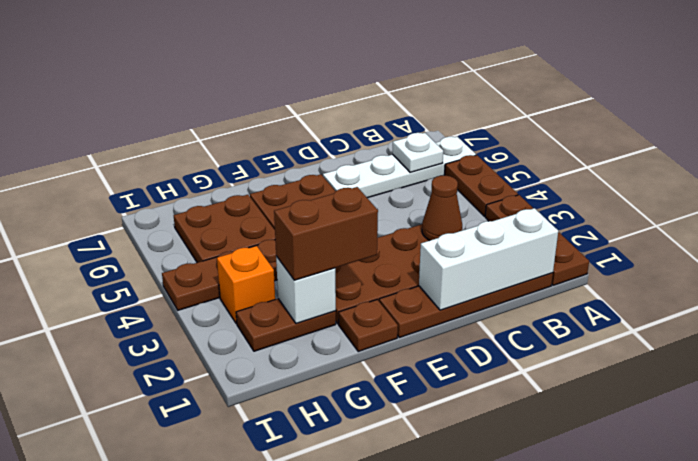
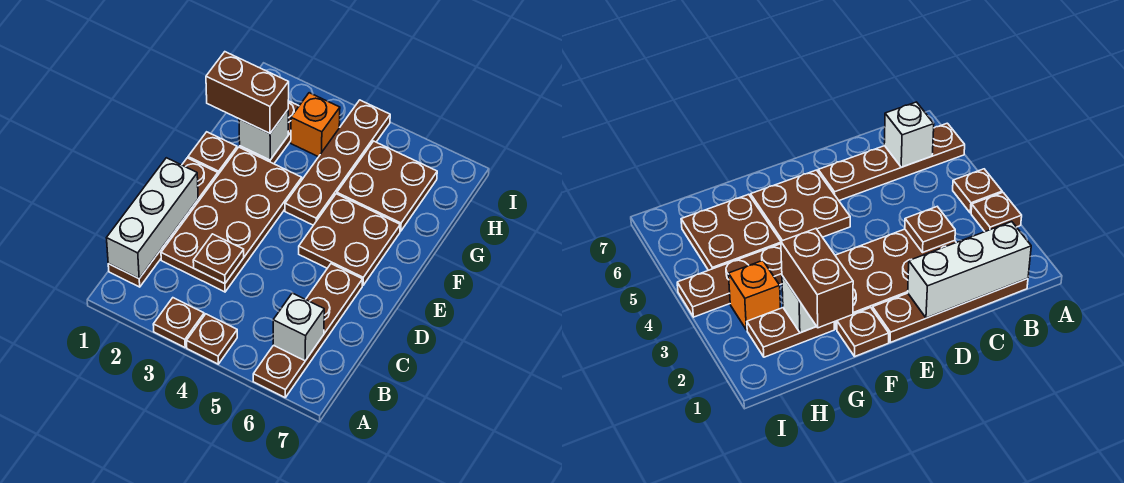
brown plate A1:A3 level 1 -> brown plate A3 level 1
brown plate A4:A5 level 1 -> brown plate A4 level 1
white plate A6:D6 level 1 -> brown plate A6:D6 level 1
white plate B6 level 2 -> white brick B6 level 2
brown cone C3 level 2 -> brown plate C3 level 2
brown brick F2:G2 level 3 -> brown brick G1:G2 level 3

